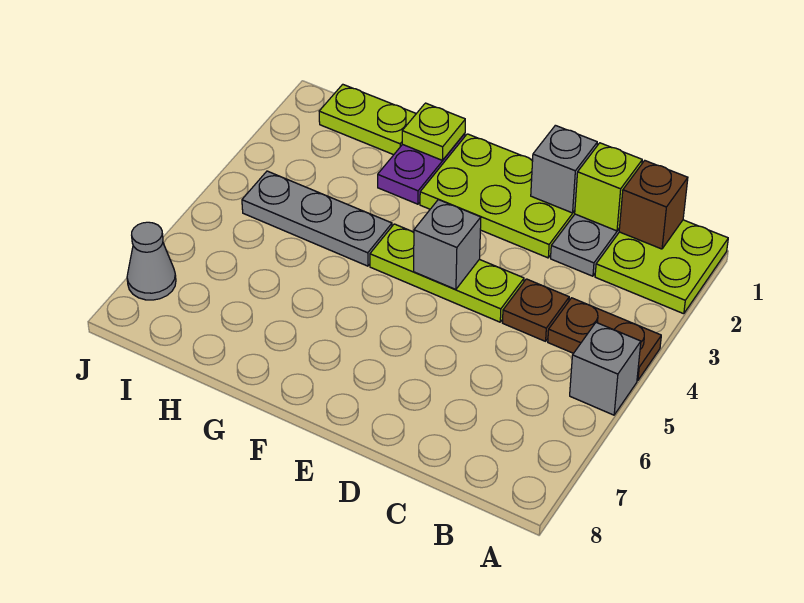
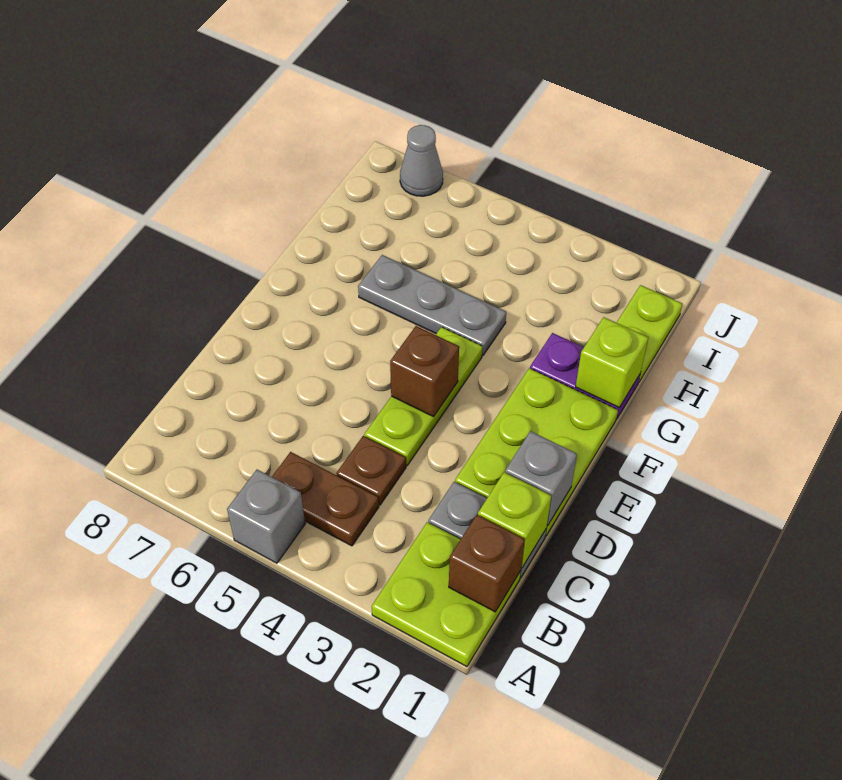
brown plate A4:B4 level 1 -> brown plate B4:B5 level 1
grey brick E4 level 2 -> brown brick E4 level 2
lime plate G1 level 2 -> lime brick G1 level 2
grey plate G4:I4 level 1 -> grey plate G4:G6 level 1

